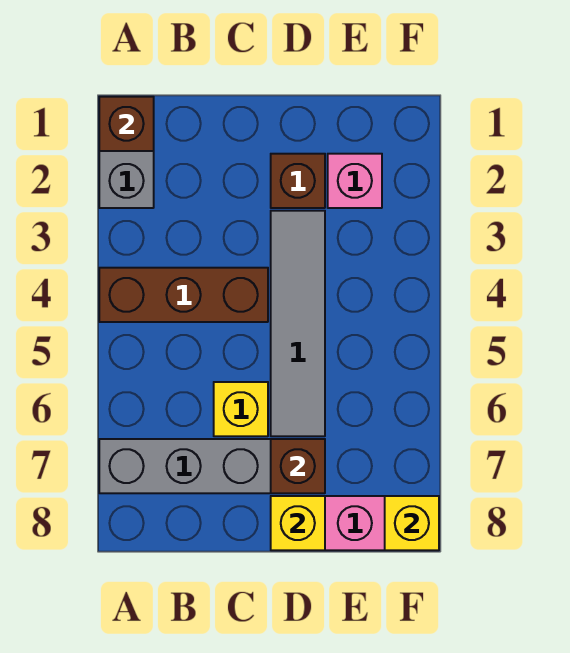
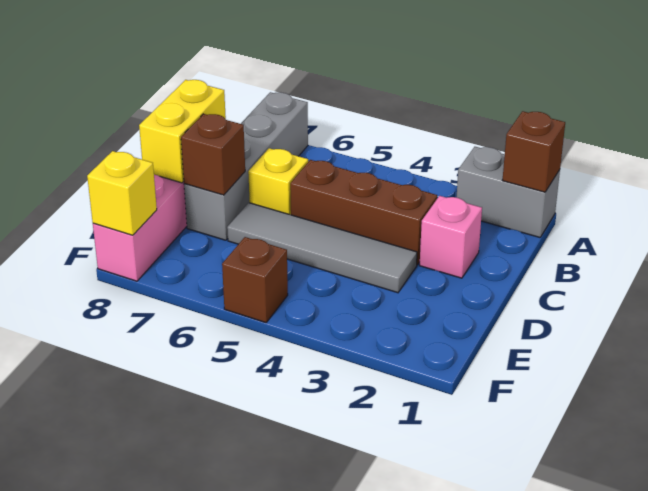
brown brick A4:C4 level 1 -> brown brick C3:C5 level 1
brown brick D2 level 1 -> brown brick F5 level 1
yellow brick D8 level 2 -> yellow brick C8:D8 level 2
pink brick E2 level 1 -> pink brick C2 level 1

